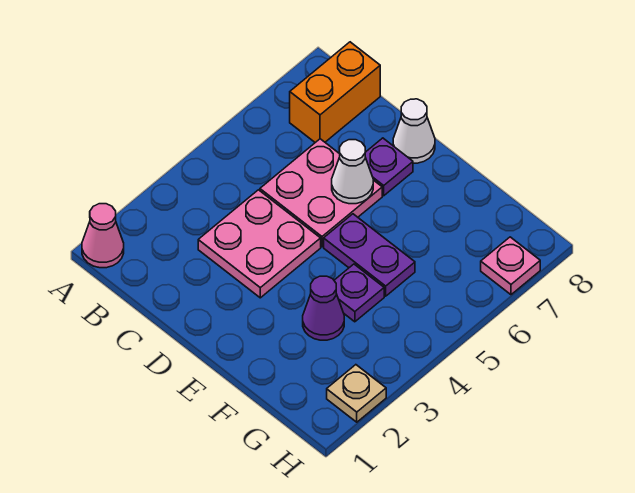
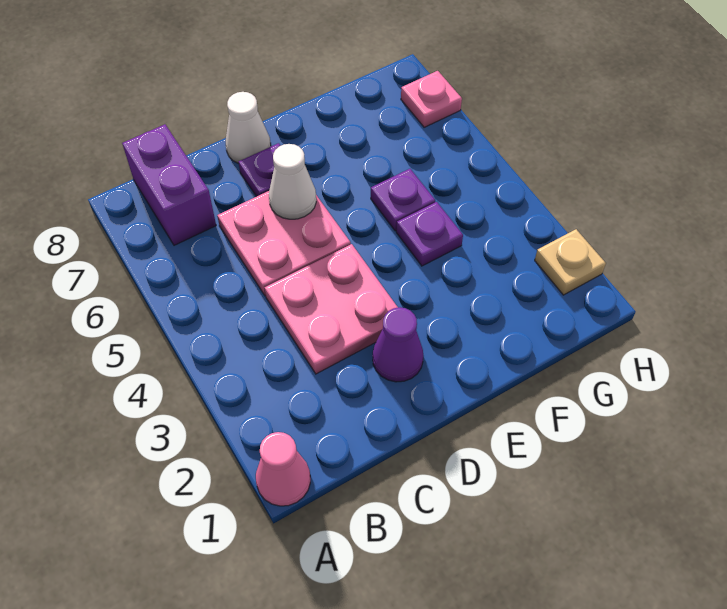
orange brick B7:B8 level 1 -> purple brick B7:B8 level 1
purple plate E5:F5 level 1 -> purple plate F5 level 1
purple cone F3 level 1 -> purple cone D2 level 1

